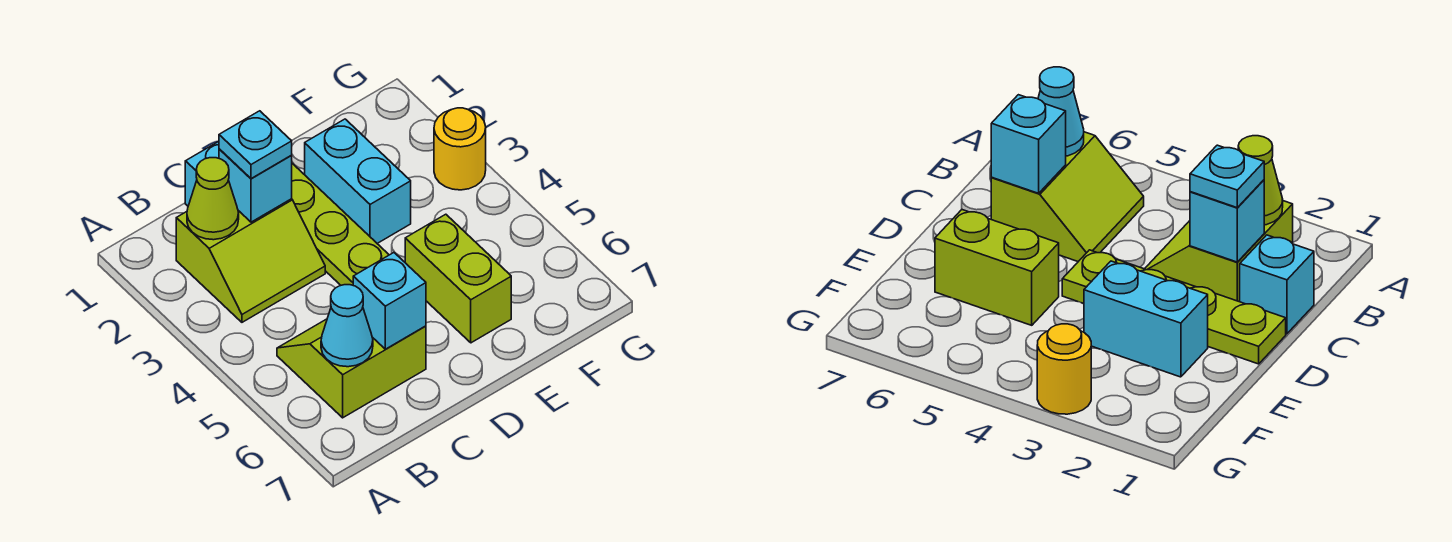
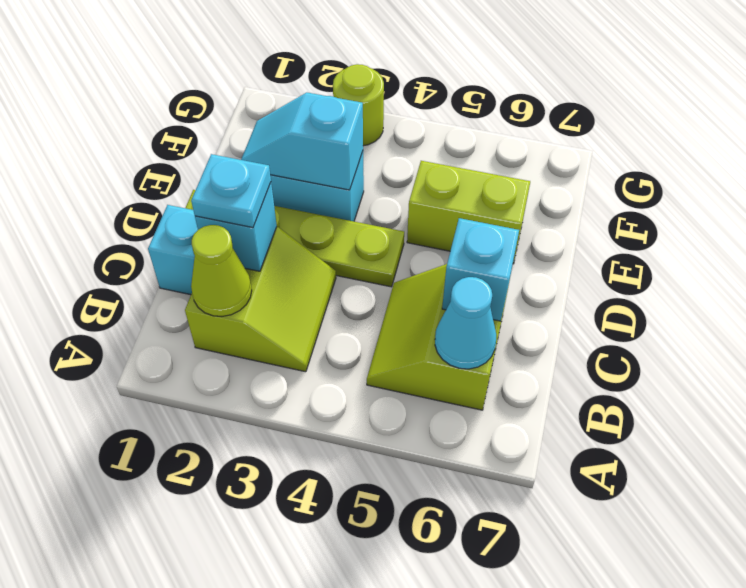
none -> cyan slope E2:E3 level 2 top 3
yellow round brick G3 level 1 -> lime round brick G3 level 1

